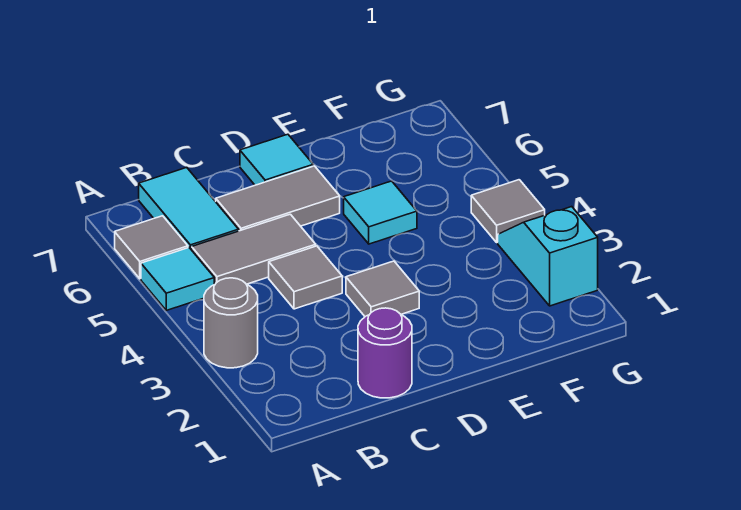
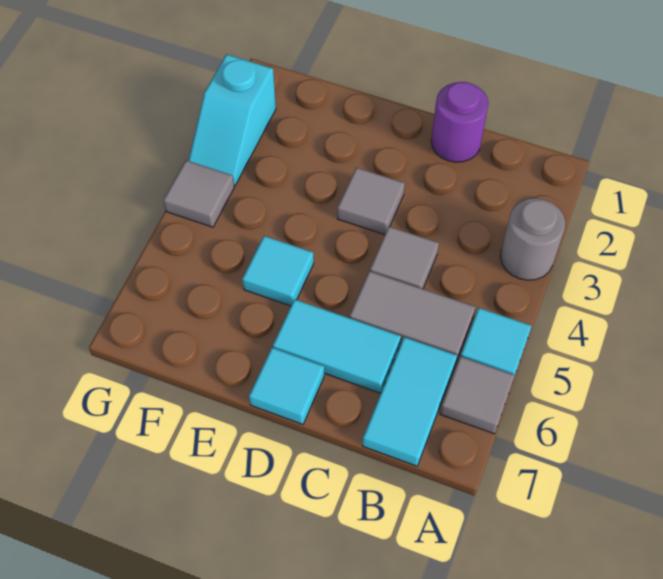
grey tile C6:D6 level 1 -> cyan tile C6:D6 level 1

